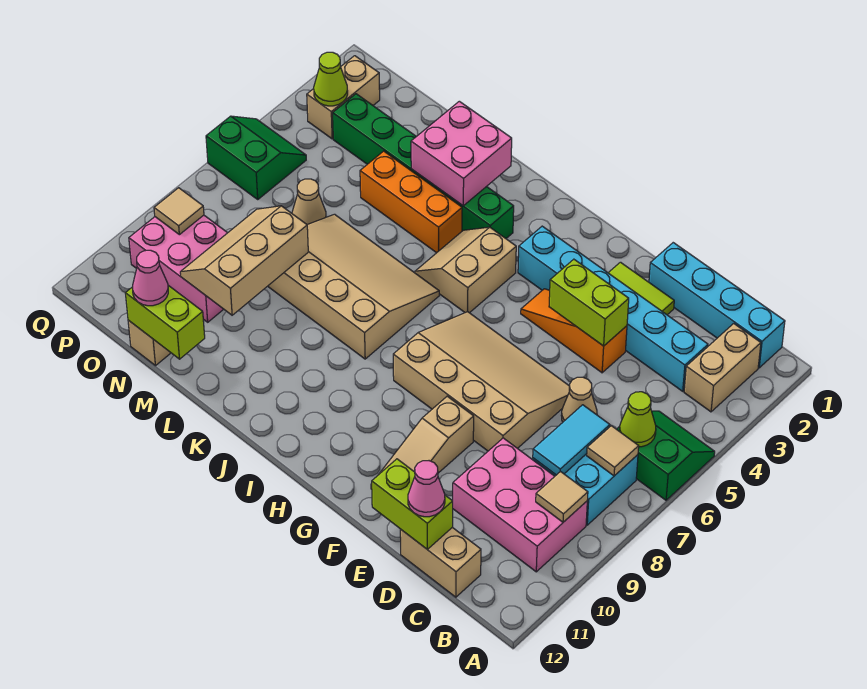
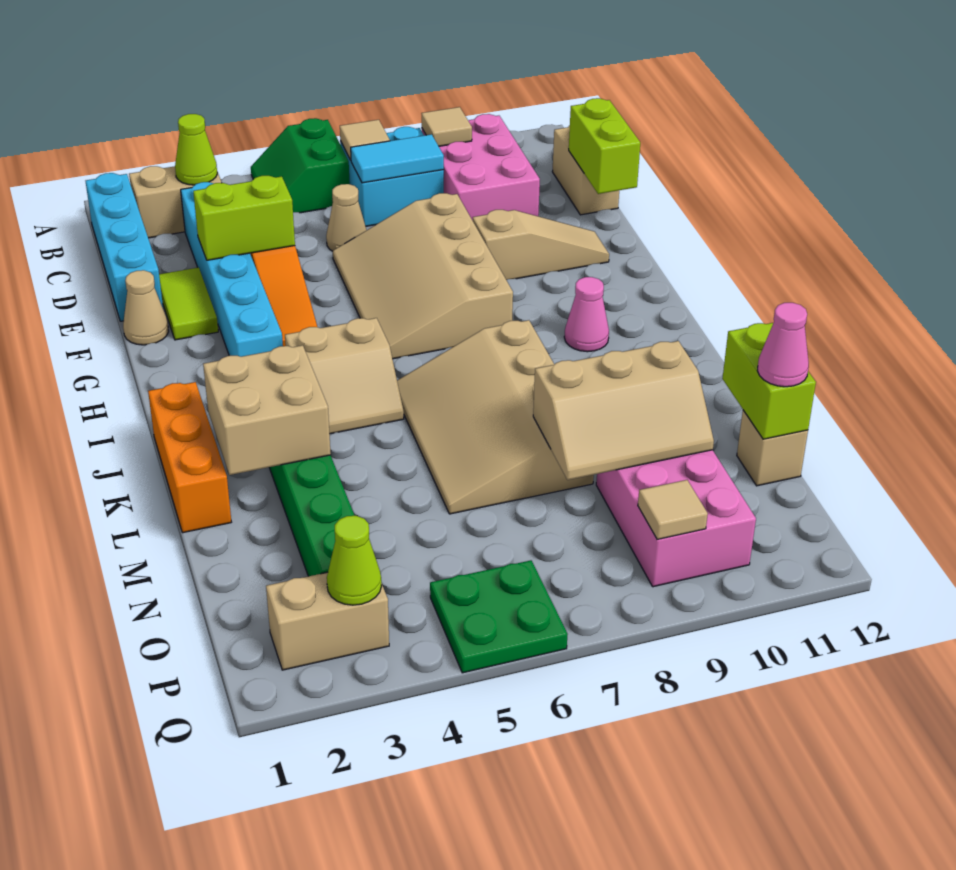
lime cone B6 level 2 -> lime cone B3 level 2
pink cone D12 level 3 -> pink cone I10 level 1
lime brick E4:F4 level 2 -> lime brick E3:E4 level 2
pink brick K2:L3 level 2 -> tan brick K2:L3 level 2
orange brick K4:M4 level 1 -> orange brick J1:L1 level 1
tan cone N6 level 1 -> tan cone F1 level 1
green slope P5:Q6 level 1 top 6 -> green plate P5:Q6 level 1

